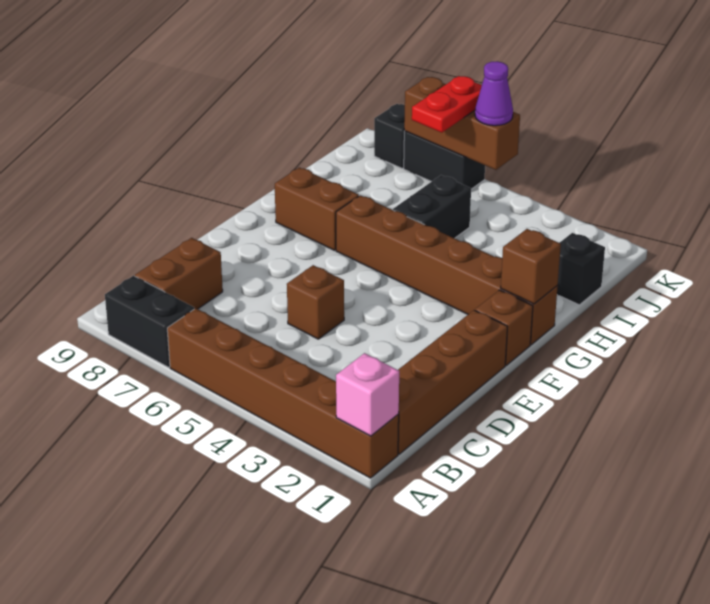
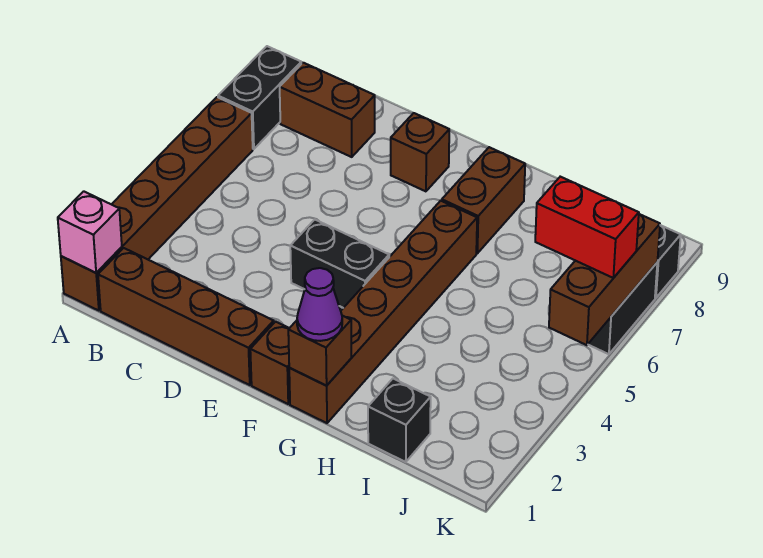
brown brick D5 level 1 -> brown brick E8 level 1
black brick H5:I5 level 1 -> black brick E4:F4 level 1
red plate J6:K6 level 3 -> red brick J6:K6 level 3
purple cone K5 level 3 -> purple cone G1 level 3

